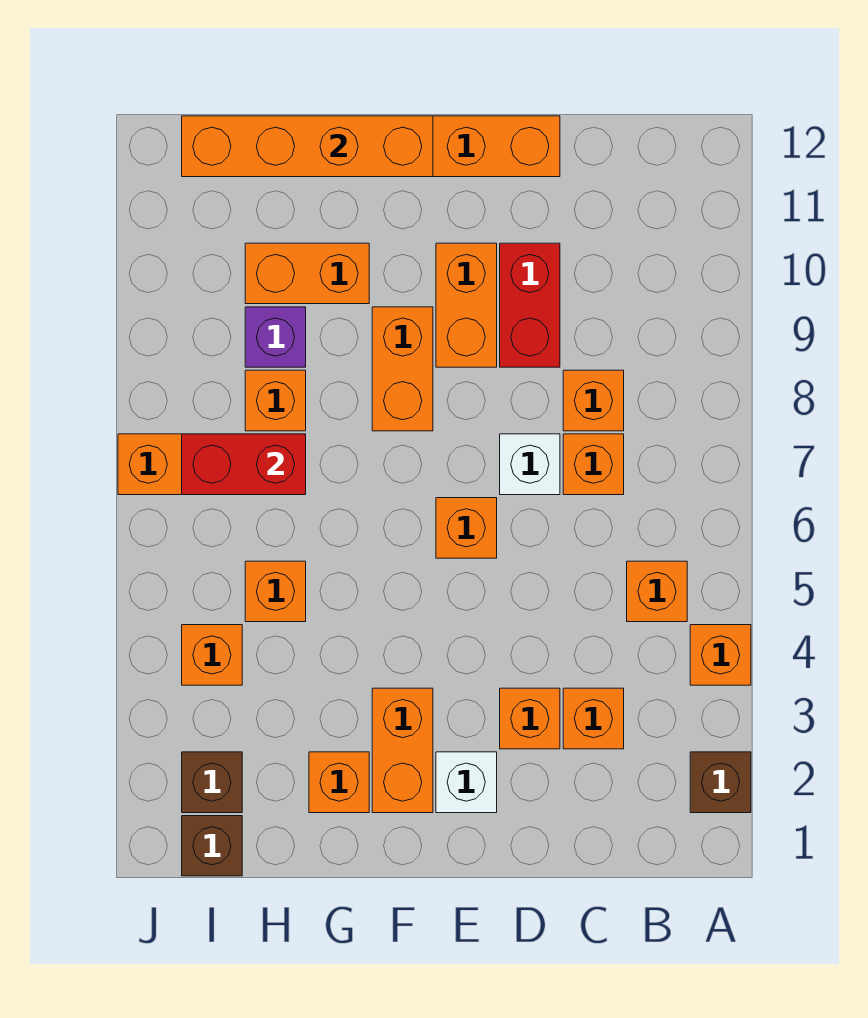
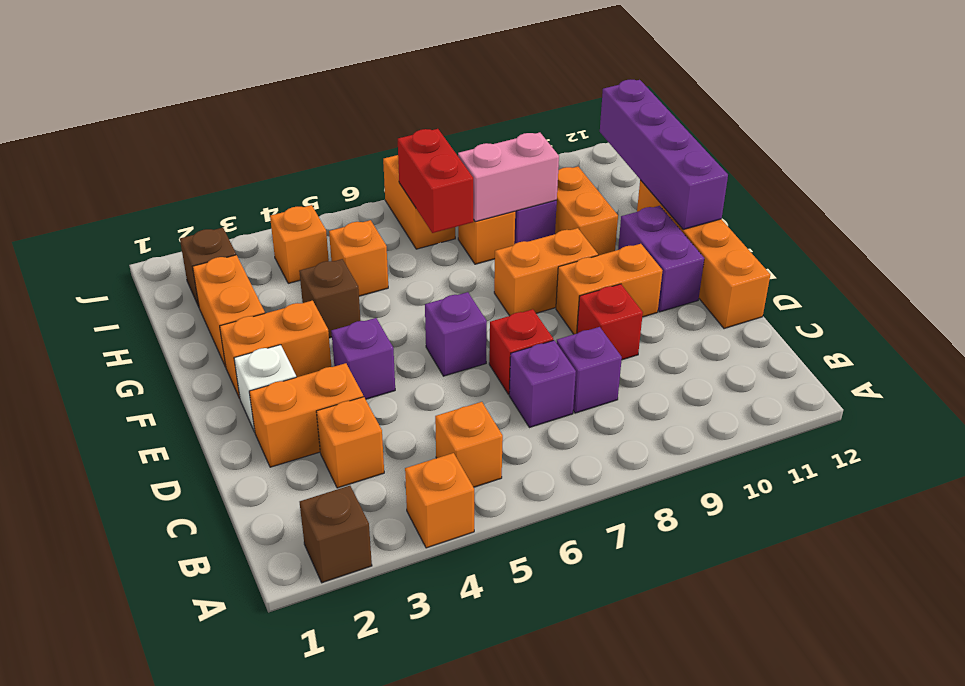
orange brick C7 level 1 -> purple brick C7 level 1
orange brick C8 level 1 -> purple brick C8 level 1
orange brick D3 level 1 -> orange brick D2:D3 level 1
white brick D7 level 1 -> red brick D7 level 1
red brick D9:D10 level 1 -> red brick D9 level 1
none -> purple brick E4 level 1
orange brick E6 level 1 -> purple brick E6 level 1
none -> purple brick E11:F11 level 1
orange brick F12:I12 level 2 -> purple brick F12:I12 level 2
orange brick G2 level 1 -> orange brick G2:H2 level 1
none -> pink brick H8:H9 level 2
brown brick I1 level 1 -> brown brick G4 level 1

